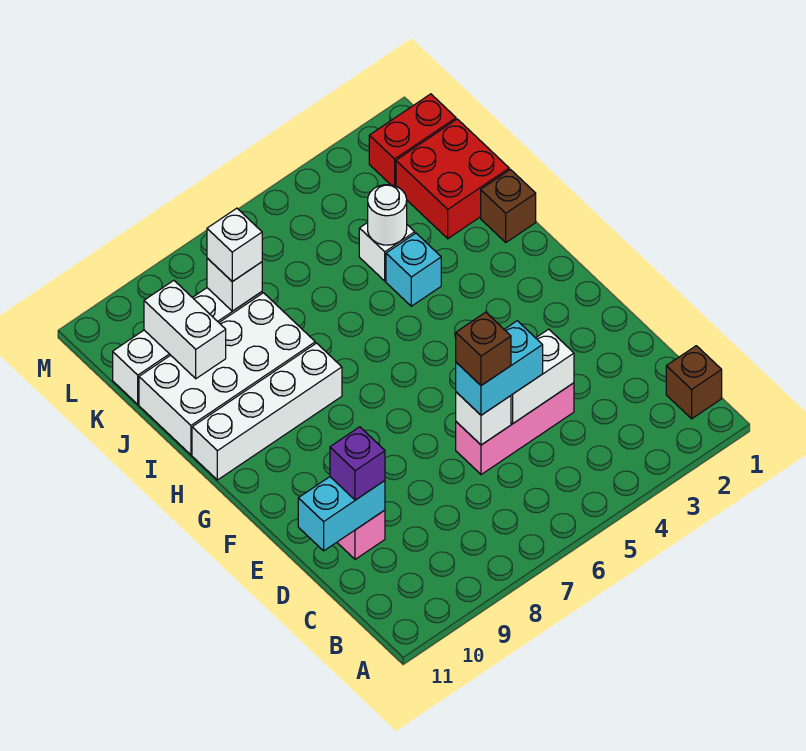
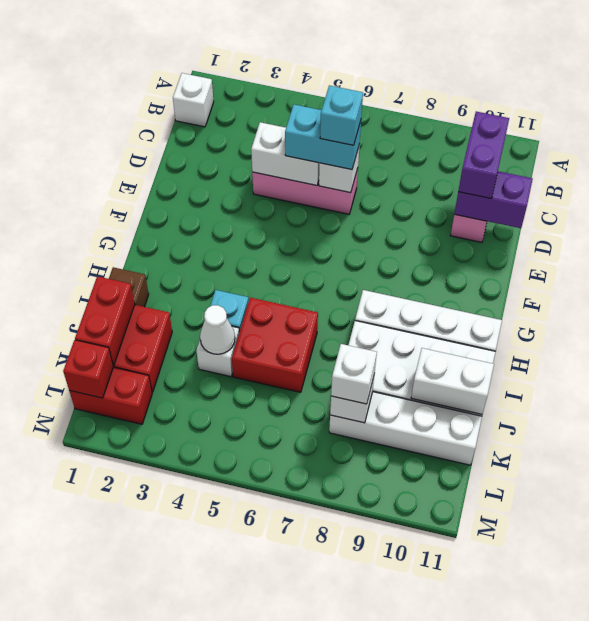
brown brick B1 level 1 -> white brick B1 level 1
brown brick D6 level 4 -> cyan brick D6 level 4
cyan brick D10:D11 level 2 -> purple brick D10:D11 level 2
purple brick D10 level 3 -> purple brick C10:D10 level 3
none -> red brick I5:J6 level 1
none -> red brick J1:K1 level 2
white round brick J4 level 2 -> white cone J4 level 2
white brick J10:K10 level 2 -> white brick J10:J11 level 2
none -> red brick L1 level 2

